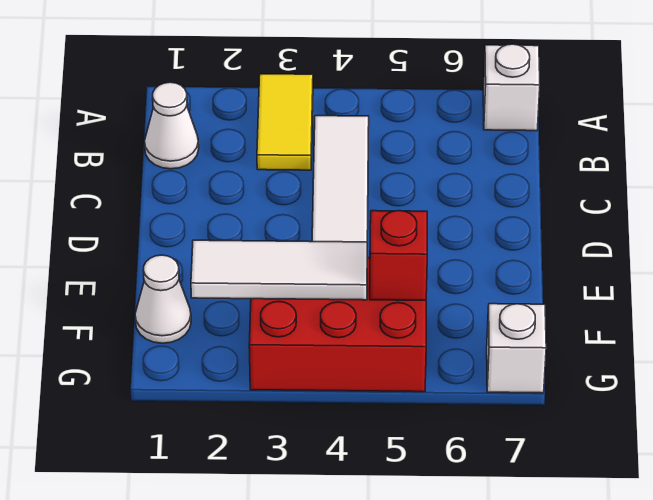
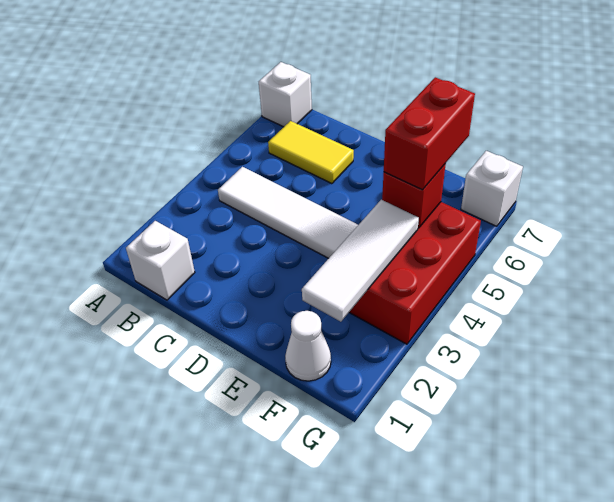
yellow tile A3:B3 level 1 -> yellow tile B6:C6 level 1
white cone B1 level 1 -> white brick B1 level 1
none -> red brick F5:F6 level 3

